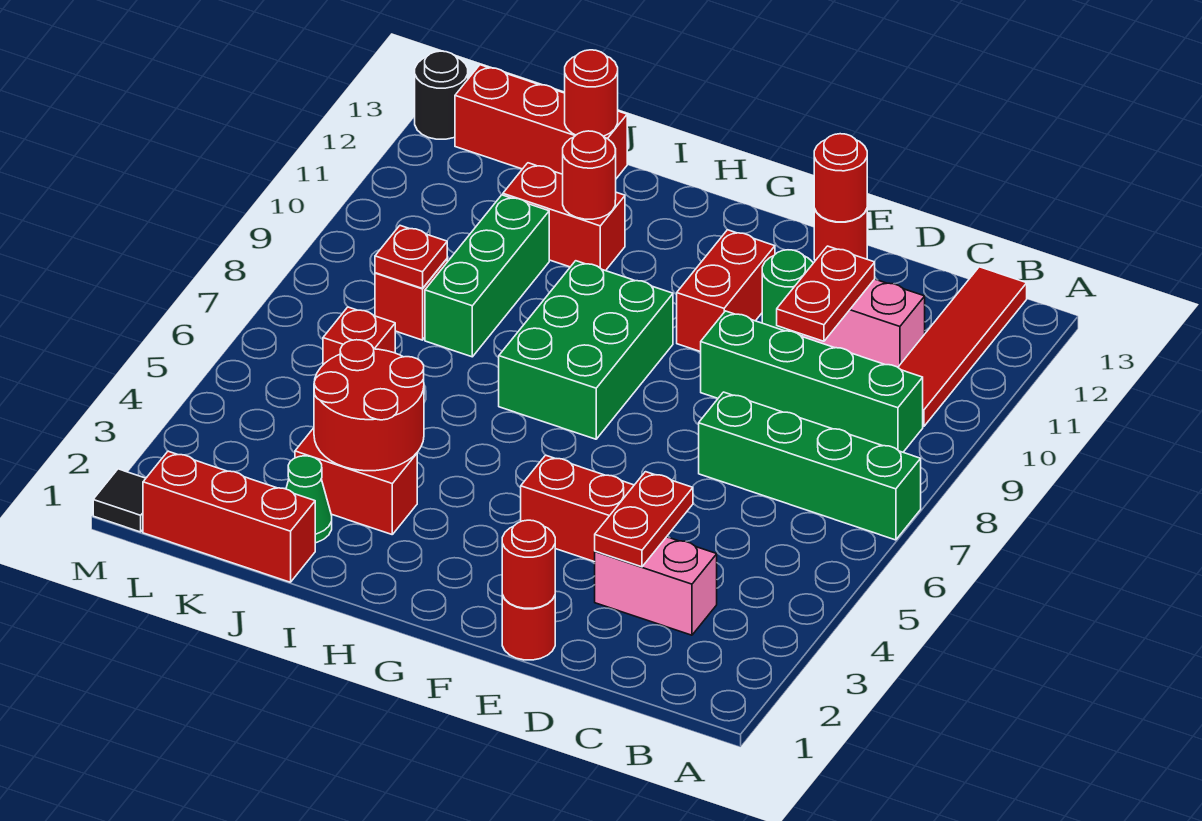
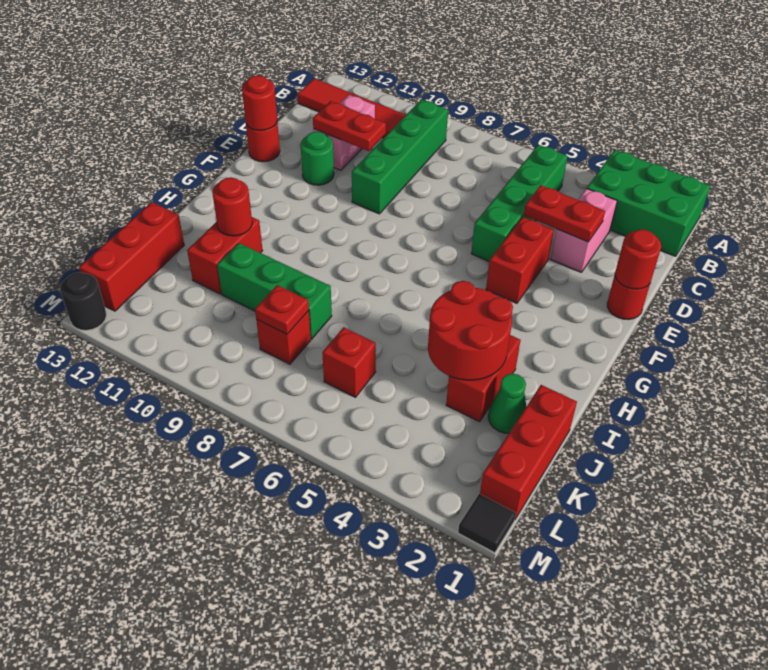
green brick A7:D7 level 1 -> green brick B5:E5 level 1
red brick F10:F11 level 1 -> none
green brick G7:H9 level 1 -> green brick A1:B3 level 1
red round brick J13 level 2 -> none

